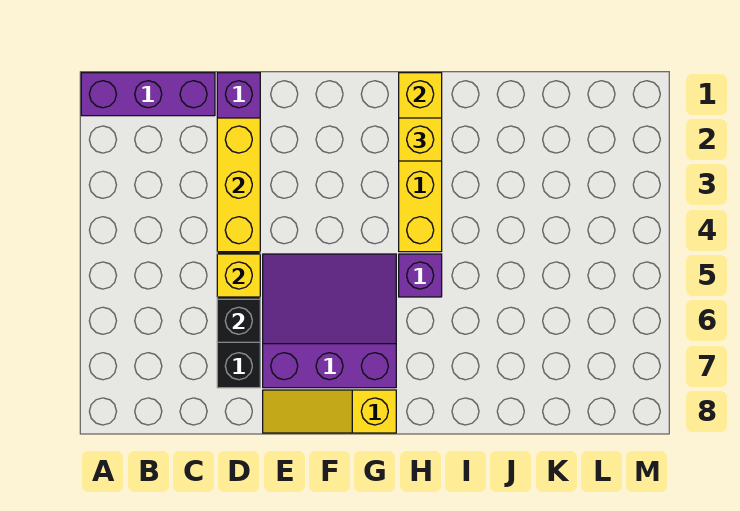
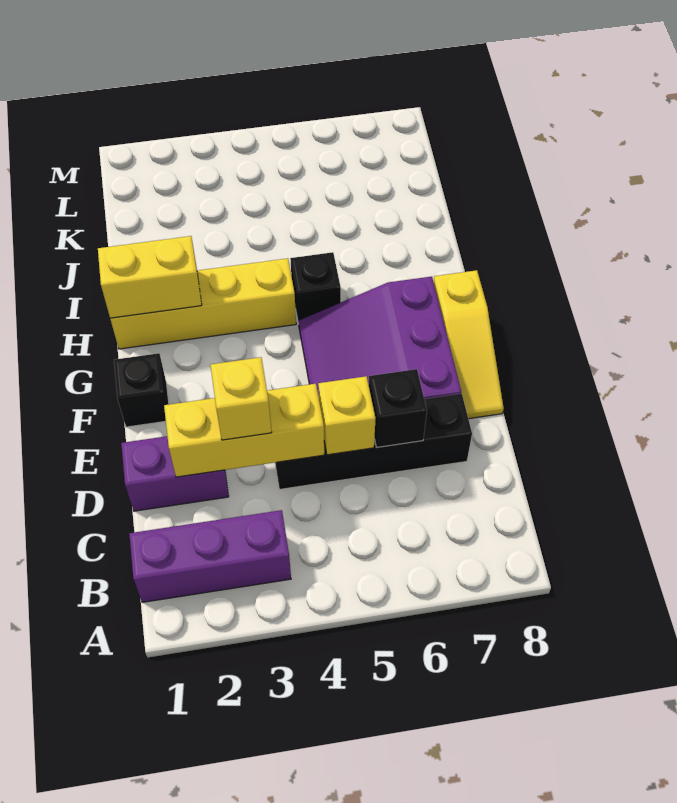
purple brick A1:C1 level 1 -> purple brick B1:B3 level 1
none -> black brick F1 level 1
yellow brick H2 level 3 -> yellow brick D3 level 3
purple brick H5 level 1 -> black brick H5 level 1

